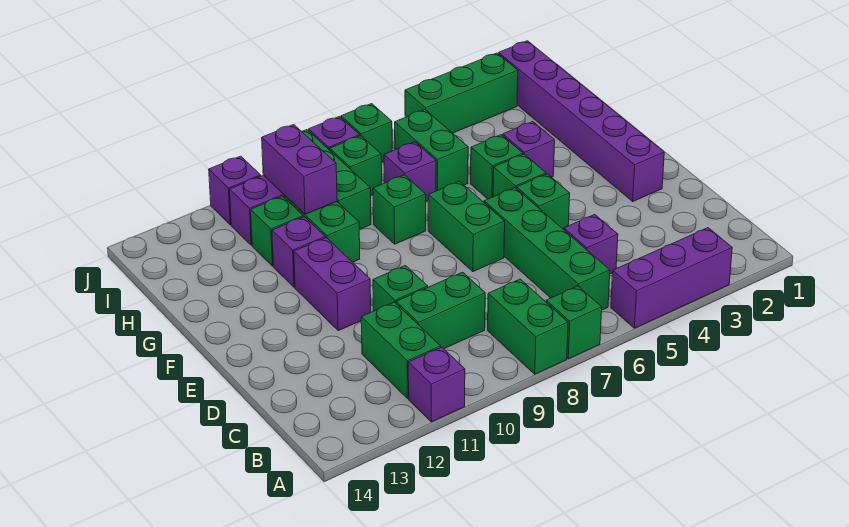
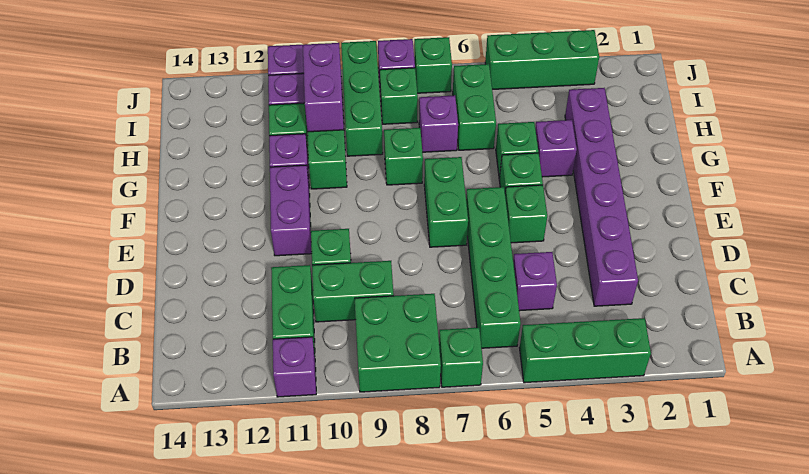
purple brick A3:A5 level 1 -> green brick A3:A5 level 1
green brick A8:B8 level 1 -> green brick A8:B9 level 1
purple brick E2:J2 level 1 -> purple brick C3:H3 level 1

